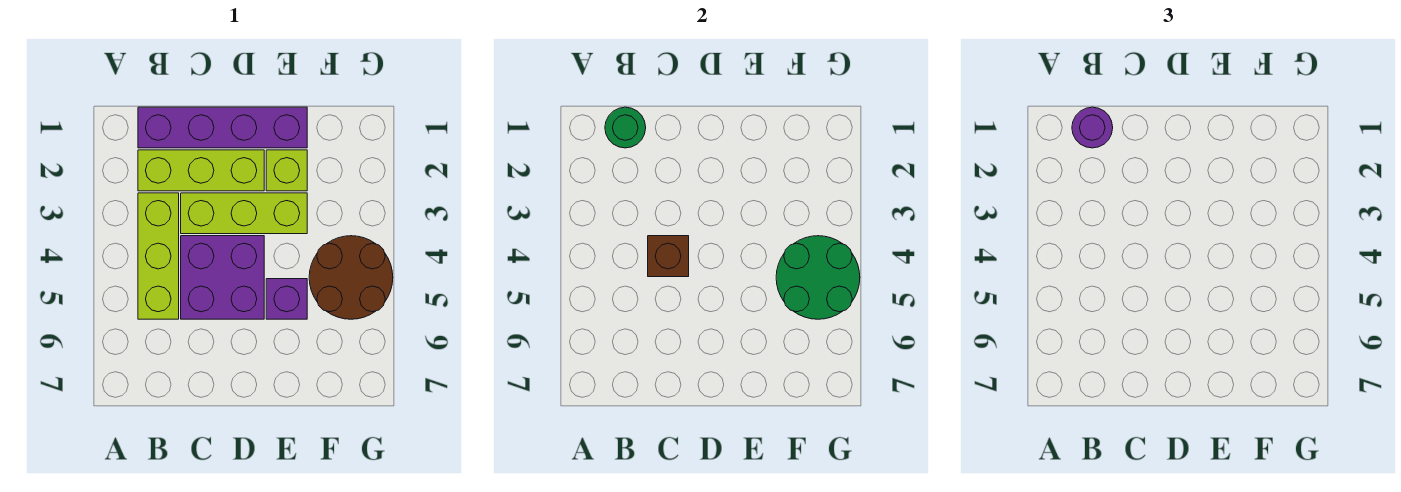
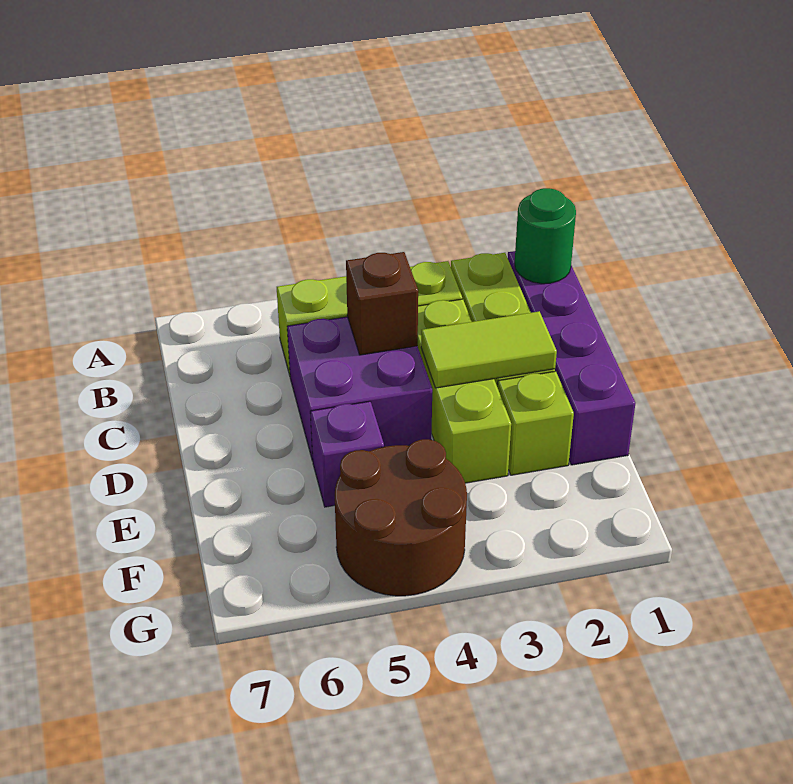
purple round brick B1 level 3 -> none
none -> lime tile D2:D3 level 2
green round brick F4:G5 level 2 -> none

